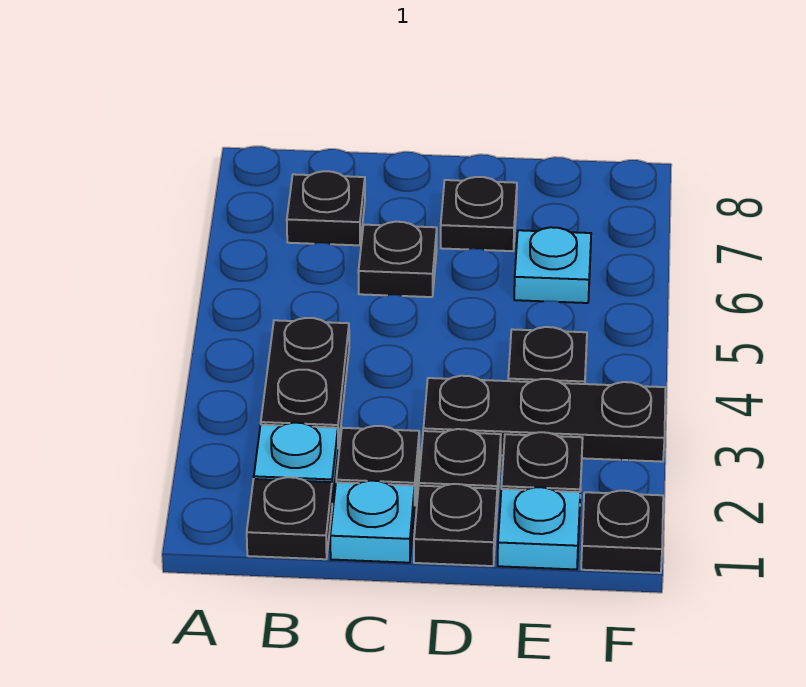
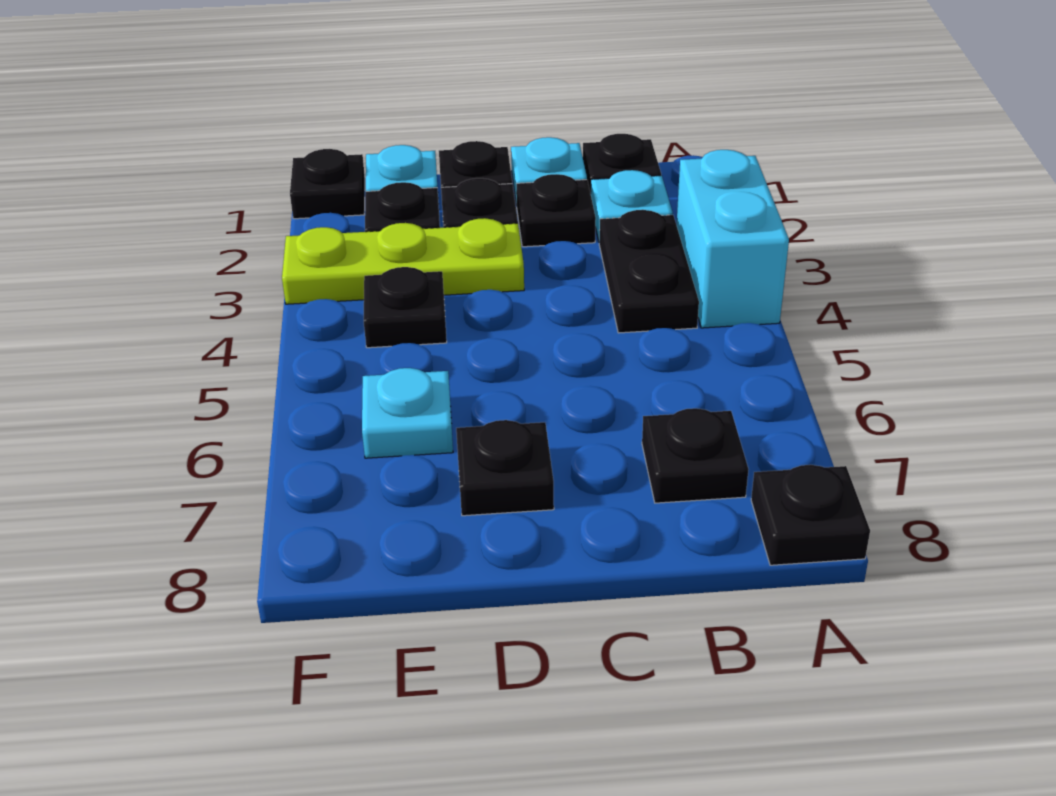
none -> cyan brick A3:A4 level 1
black plate C6 level 1 -> black plate A8 level 1
black plate D3:F3 level 1 -> lime plate D3:F3 level 1

